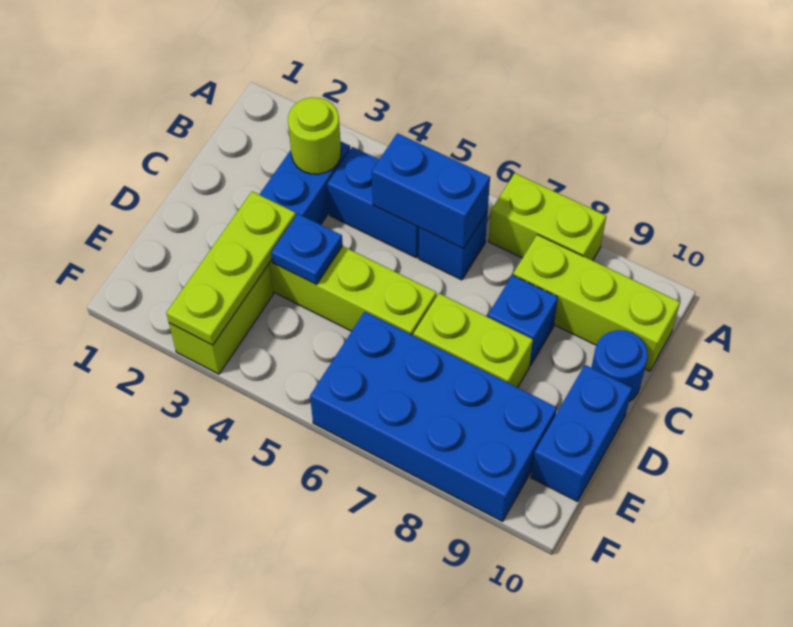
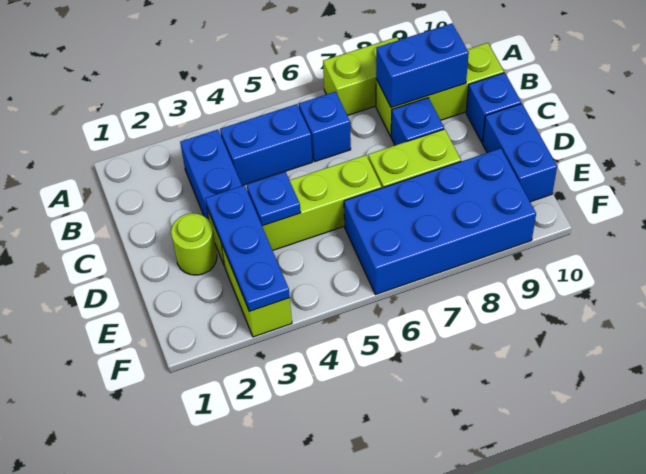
lime round brick B3 level 2 -> lime round brick D2 level 1
blue brick B5:B6 level 2 -> blue brick B8:B9 level 2
blue round brick C10 level 1 -> blue brick C10 level 1
lime plate D3:F3 level 2 -> blue plate D3:F3 level 2

